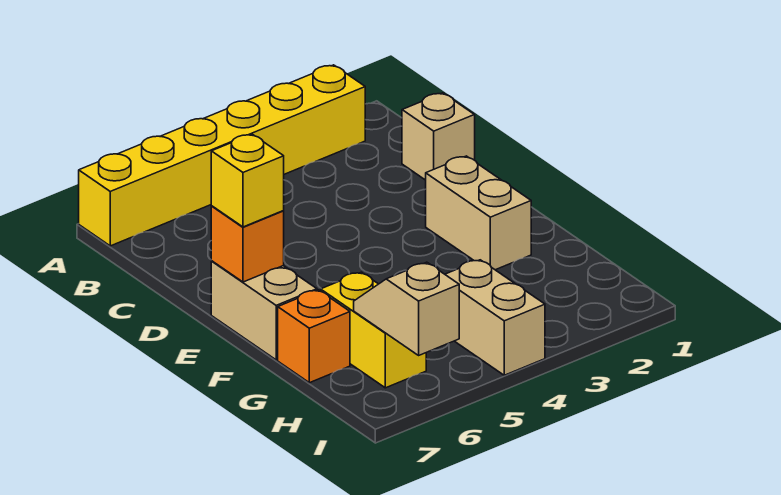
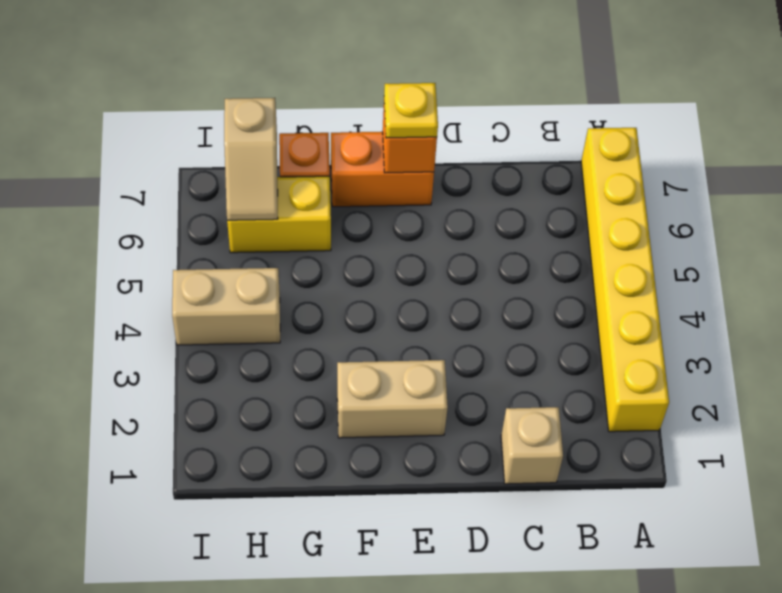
tan brick E7:F7 level 1 -> orange brick E7:F7 level 1
yellow brick E7 level 3 -> yellow plate E7 level 3
tan slope H6:I6 level 2 top I -> tan slope H6:H7 level 2 top 7

